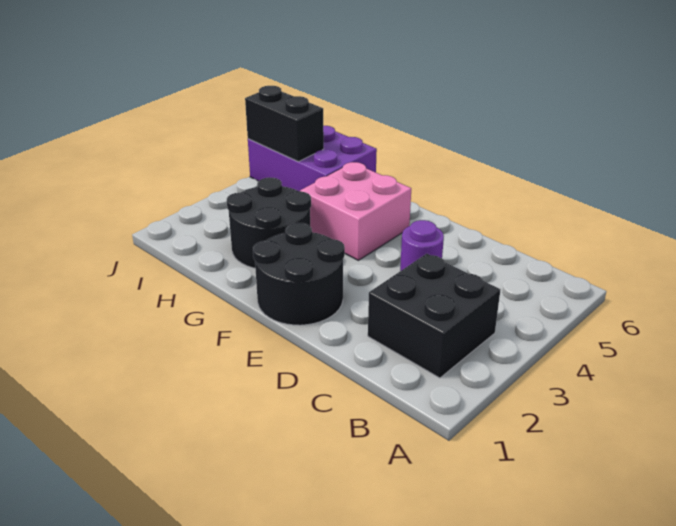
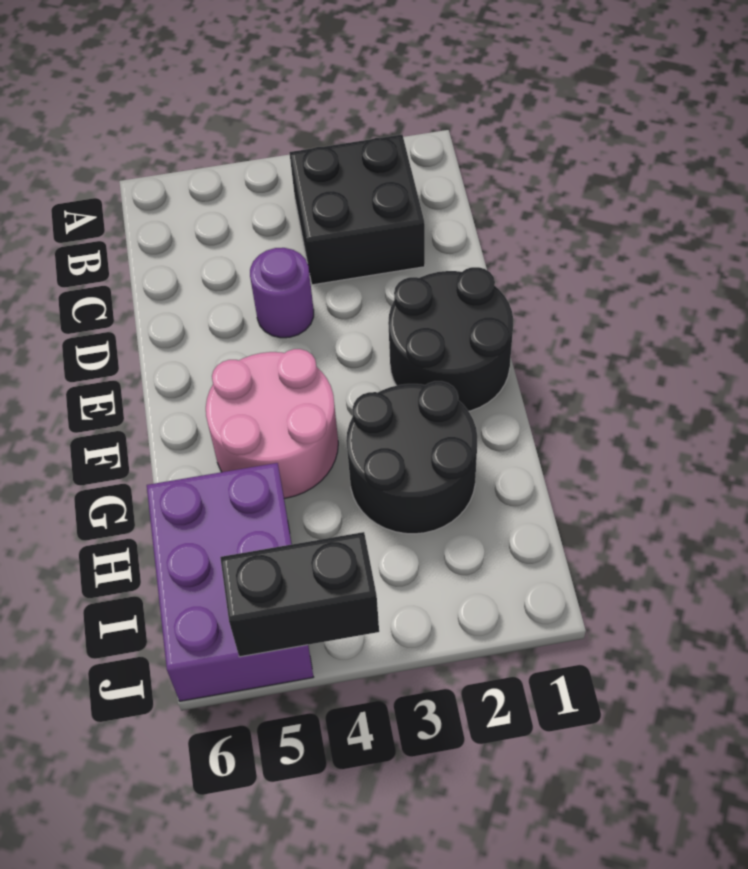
pink brick F4:G5 level 1 -> pink round brick F4:G5 level 1
black brick I5:J5 level 2 -> black brick J4:J5 level 2

